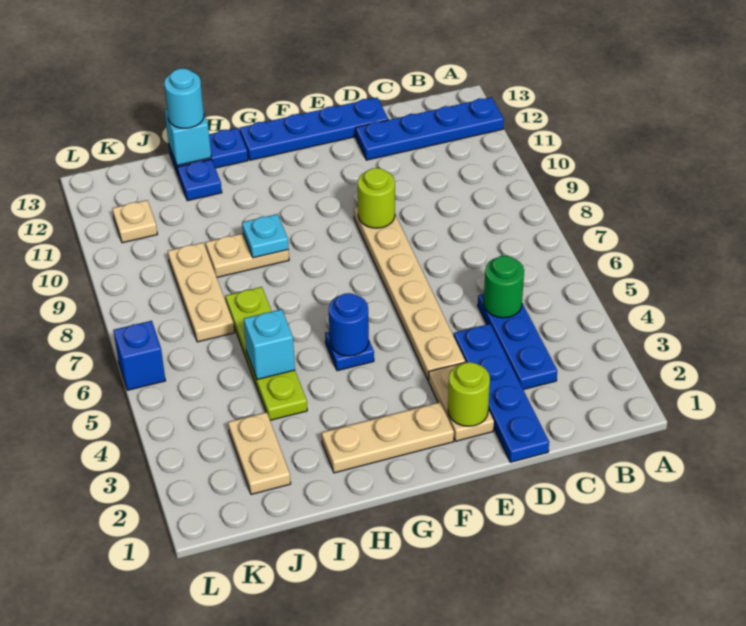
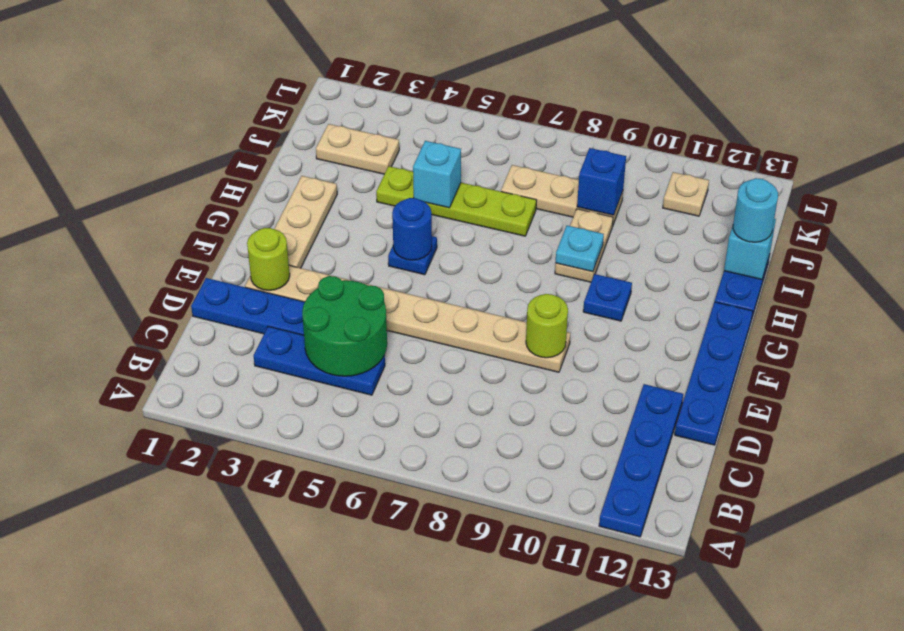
green round brick C5 level 2 -> green round brick C4:D5 level 2
blue plate I12 level 1 -> blue plate G10 level 1
blue brick L6 level 1 -> blue brick J9 level 2

